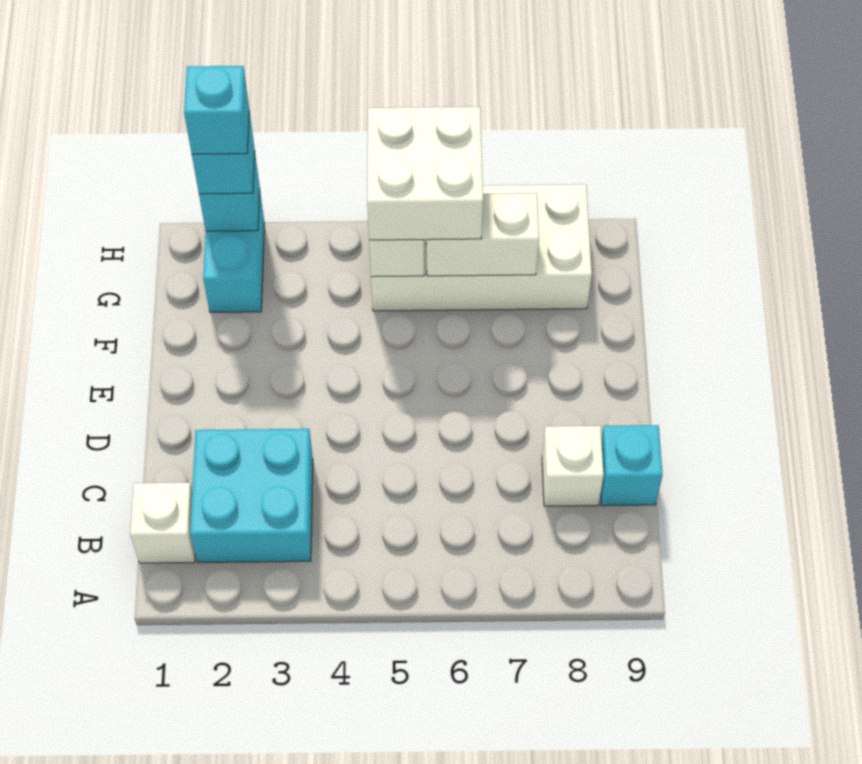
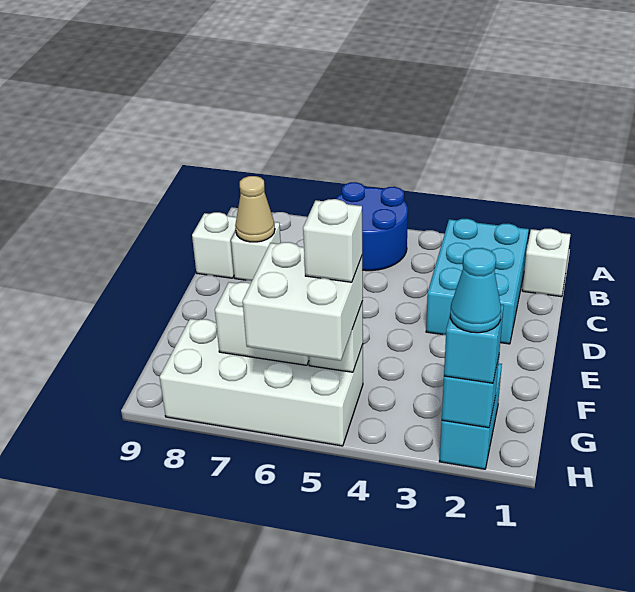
none -> blue round brick A5:B6 level 1
cyan brick B2:C3 level 1 -> cyan brick B2:D3 level 1
none -> tan cone C8 level 2
cyan brick C9 level 1 -> white brick C9 level 1
none -> white brick G5 level 4
cyan brick H2 level 4 -> cyan cone H2 level 4

